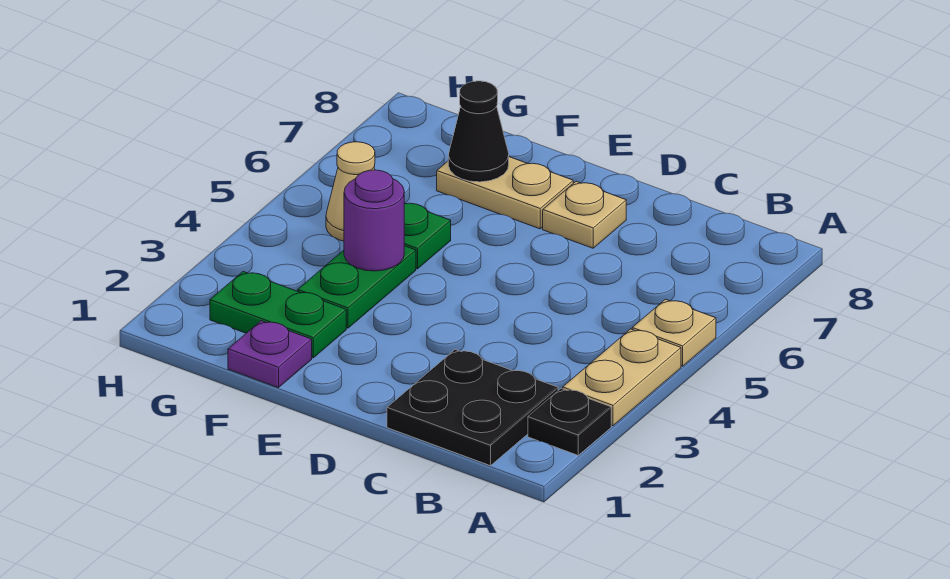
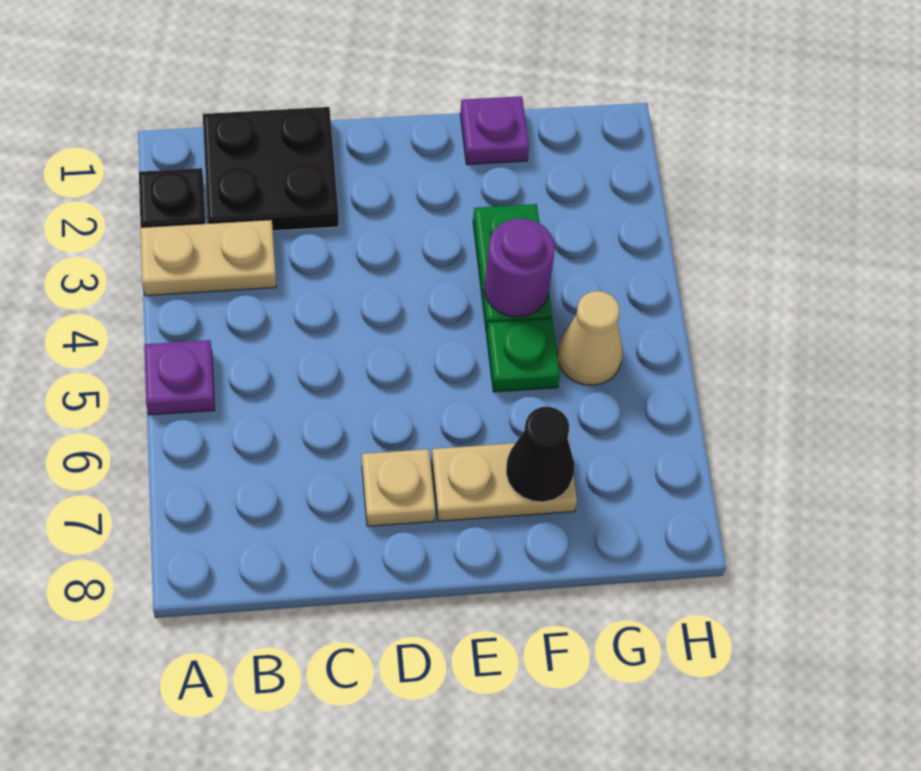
tan plate A3:A4 level 1 -> tan plate A3:B3 level 1
tan plate A5 level 1 -> purple plate A5 level 1
green plate F2:G2 level 1 -> none

